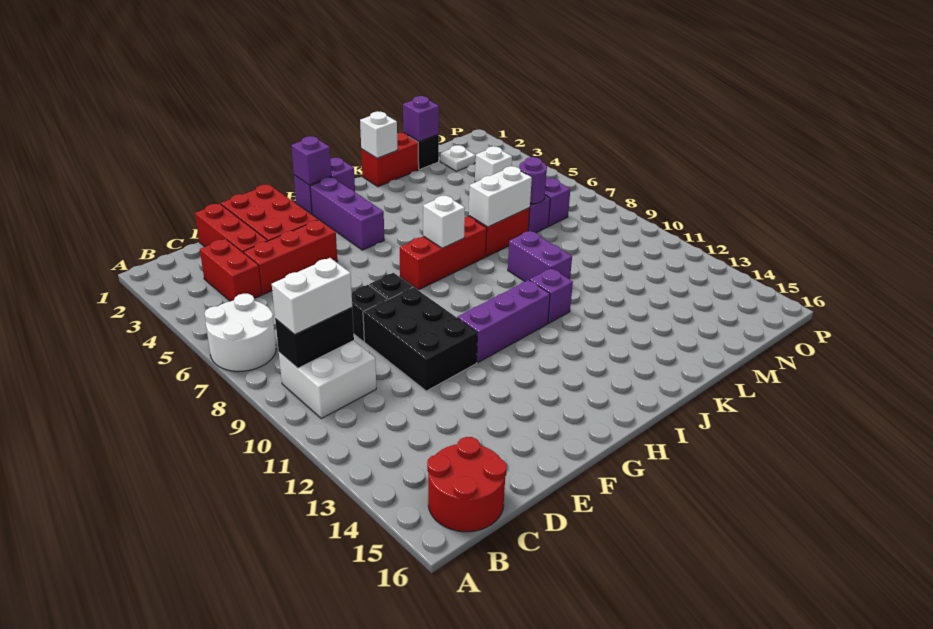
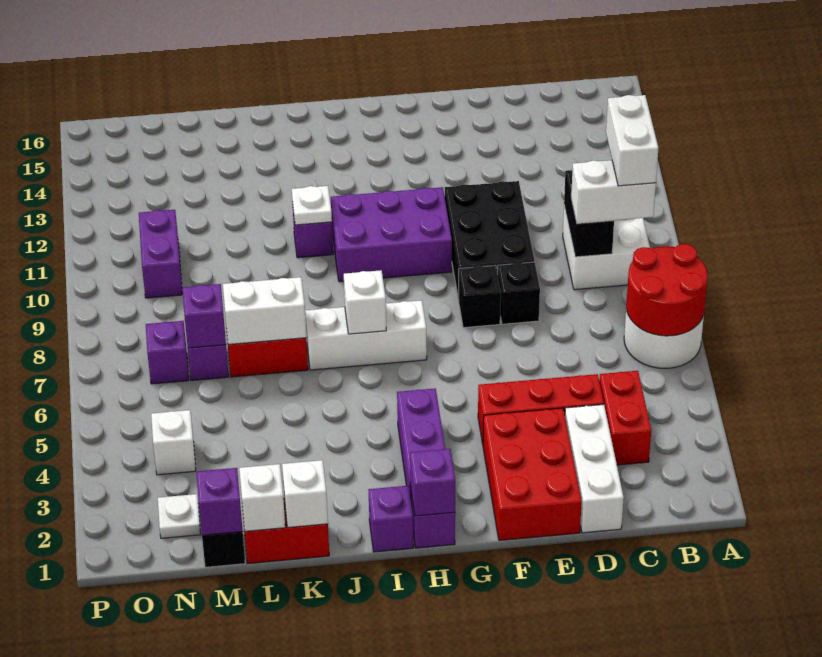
black brick B9:C9 level 2 -> black brick C9:C10 level 2
none -> white brick B9:B10 level 4
red round brick B15:C16 level 1 -> red round brick A6:B7 level 2
red brick D1:D3 level 1 -> white brick D1:D3 level 1
purple brick G11:I11 level 1 -> purple brick G10:I11 level 1
red brick H7:J7 level 1 -> white brick H7:J7 level 1
none -> white plate J11 level 2
purple brick K9:K10 level 1 -> purple brick N10:N11 level 1
none -> white brick L1 level 2
purple round brick M7 level 2 -> purple brick M7 level 2

